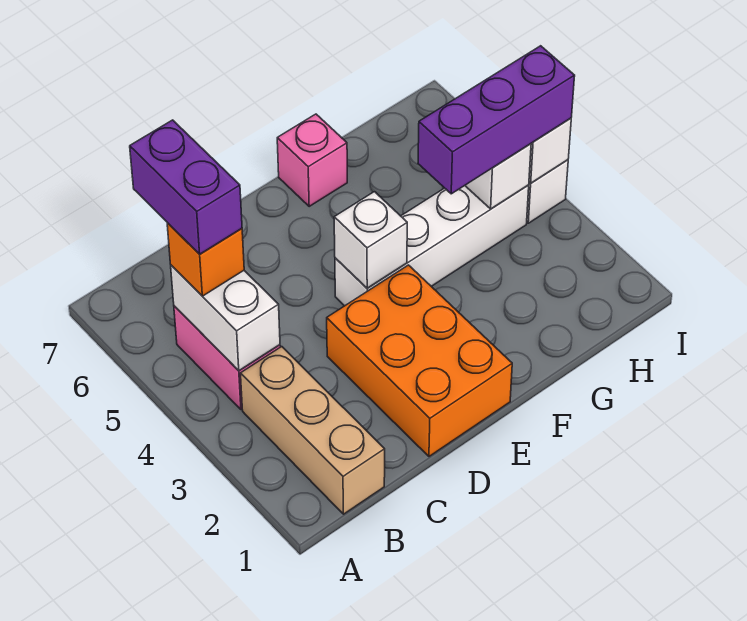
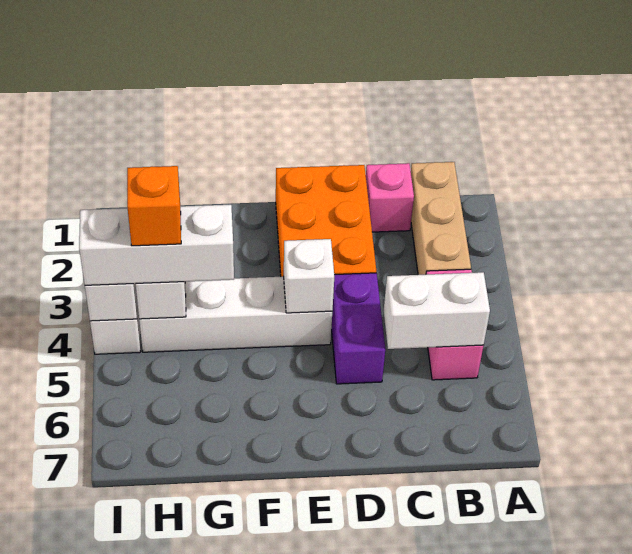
white brick B4:B5 level 2 -> white brick B5:C5 level 2
orange brick B5 level 3 -> orange brick H4 level 4
purple brick B5:B6 level 4 -> purple brick D4:D5 level 1
pink brick F7 level 1 -> pink brick C1 level 1
purple brick G4:I4 level 3 -> white brick G4:I4 level 3

